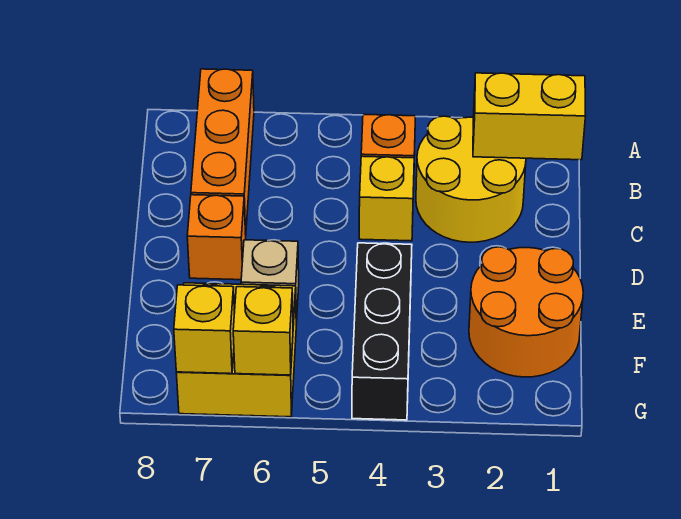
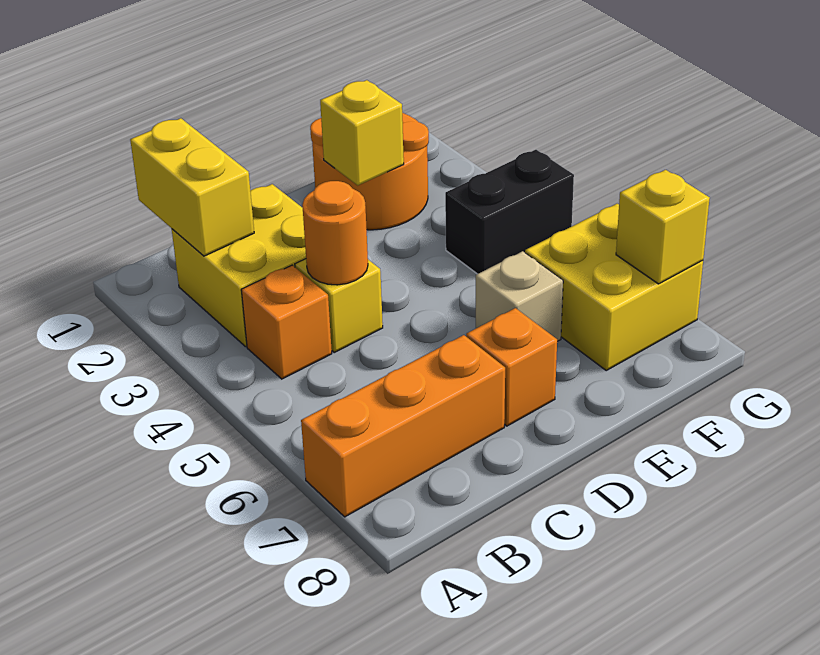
yellow round brick B2:C3 level 1 -> yellow brick B2:C3 level 1
none -> orange round brick C4 level 2
black brick E4:G4 level 1 -> black brick F4:G4 level 1
yellow brick G6 level 2 -> yellow brick E2 level 2

